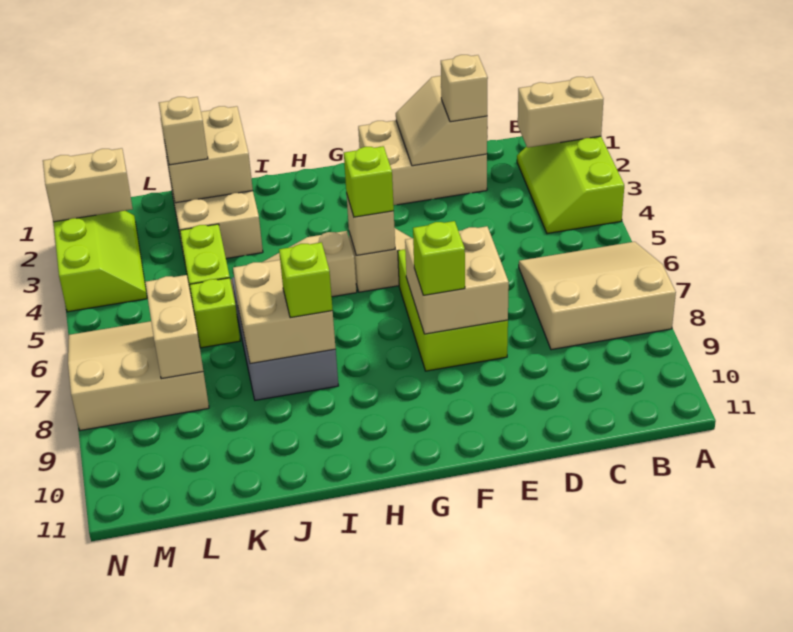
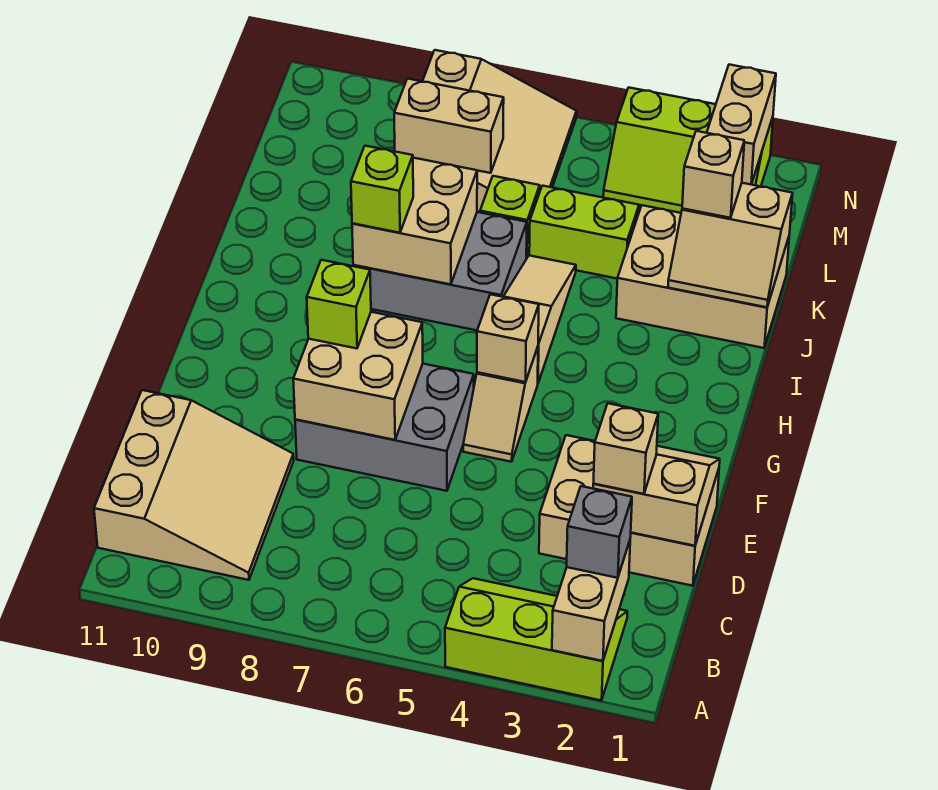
tan slope A6:C8 level 1 top 8 -> tan slope B9:D11 level 1 top 11
none -> grey brick B2 level 3
tan brick D1:F2 level 1 -> tan brick D1:E3 level 1
lime brick E6:F8 level 1 -> grey brick E6:F8 level 1
lime brick G5 level 3 -> none
tan brick J1:K2 level 2 -> tan slope J1:K2 level 2 top K

